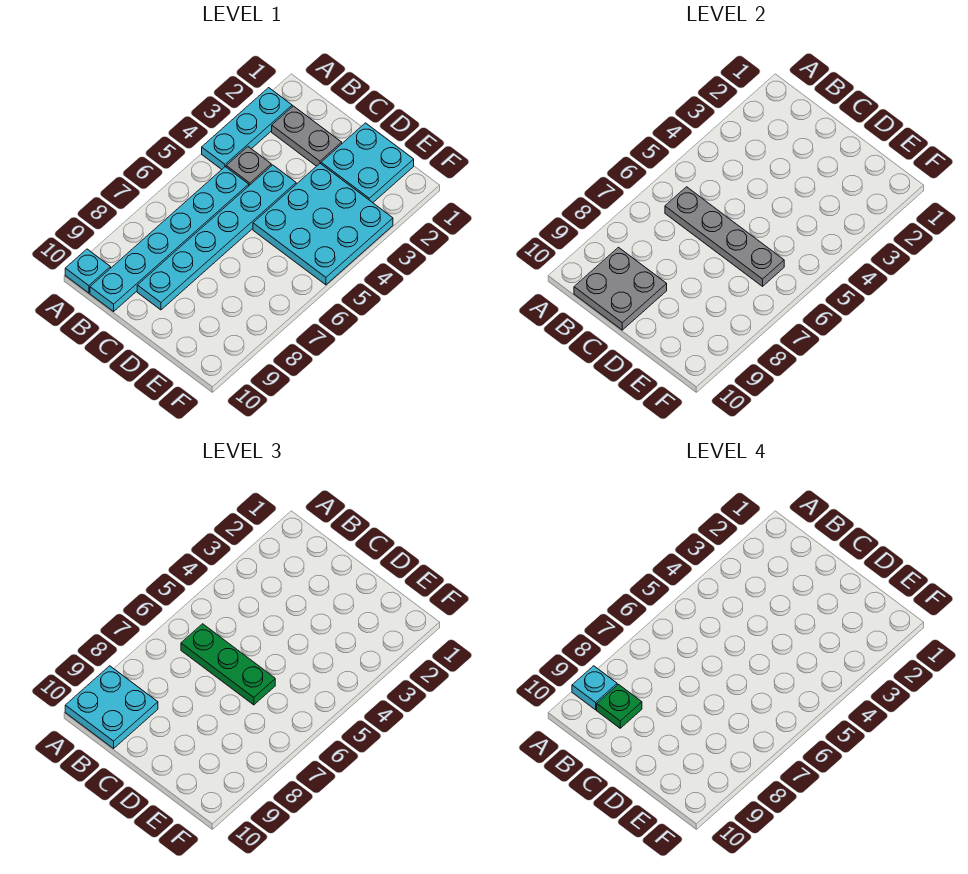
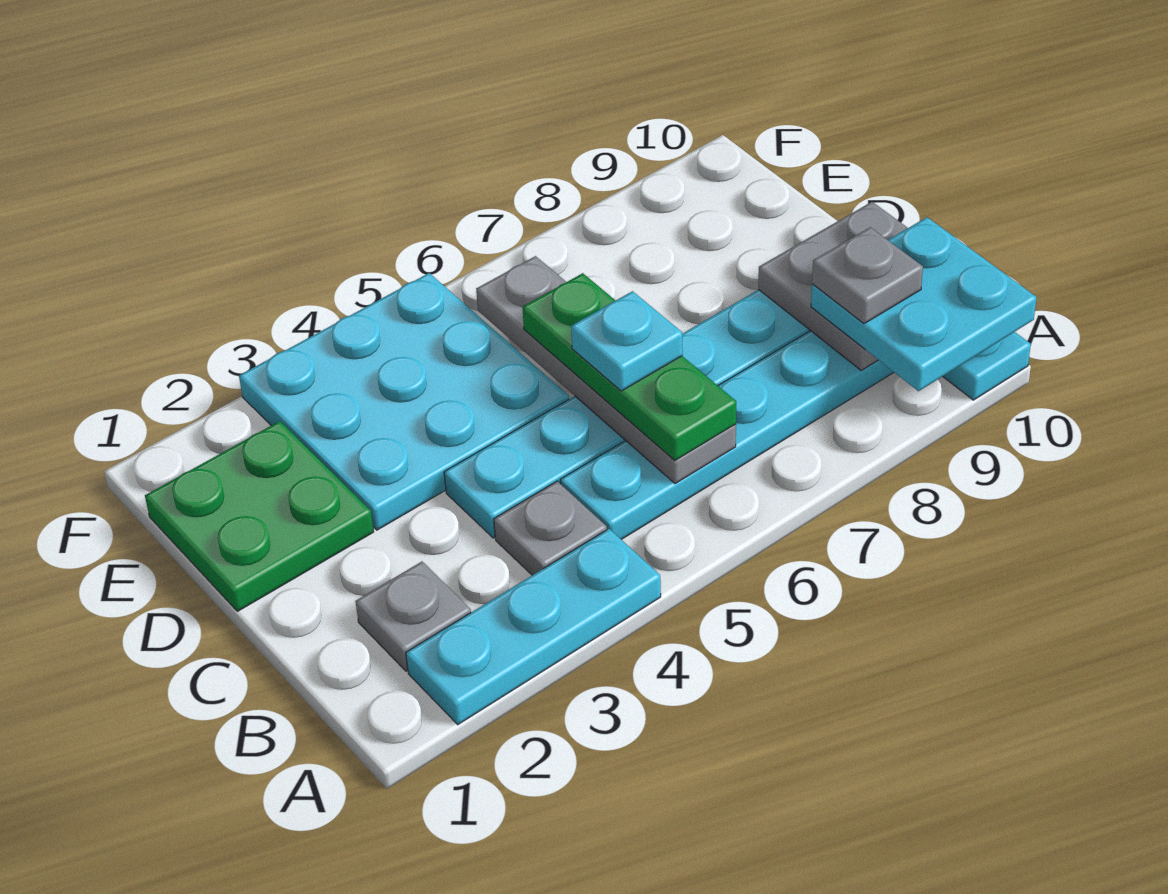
cyan plate A9 level 4 -> cyan plate C6 level 4
grey plate B2:C2 level 1 -> grey plate B2 level 1
green plate B9 level 4 -> grey plate B9 level 4
cyan plate D1:E2 level 1 -> green plate D1:E2 level 1

